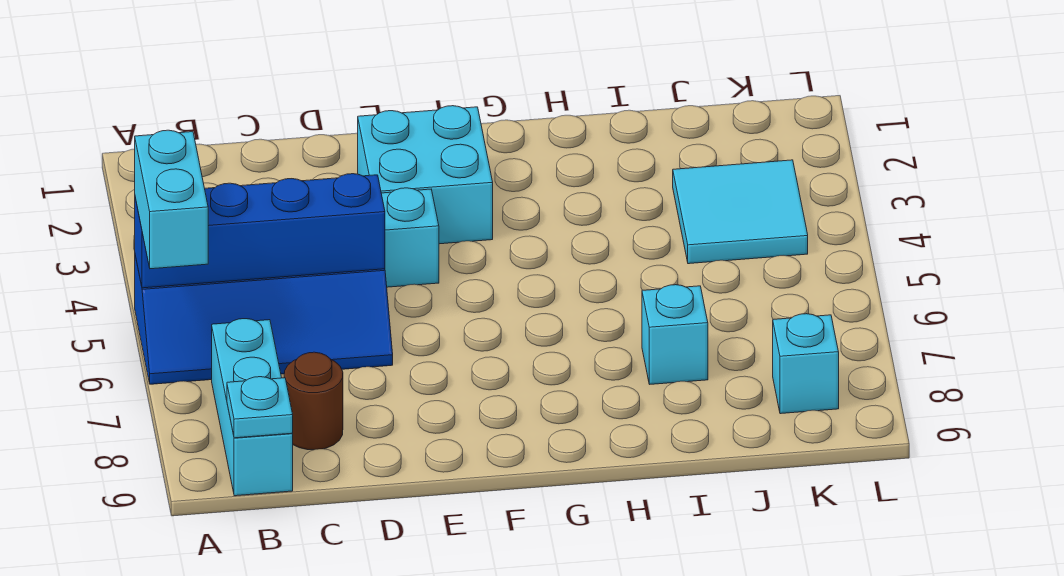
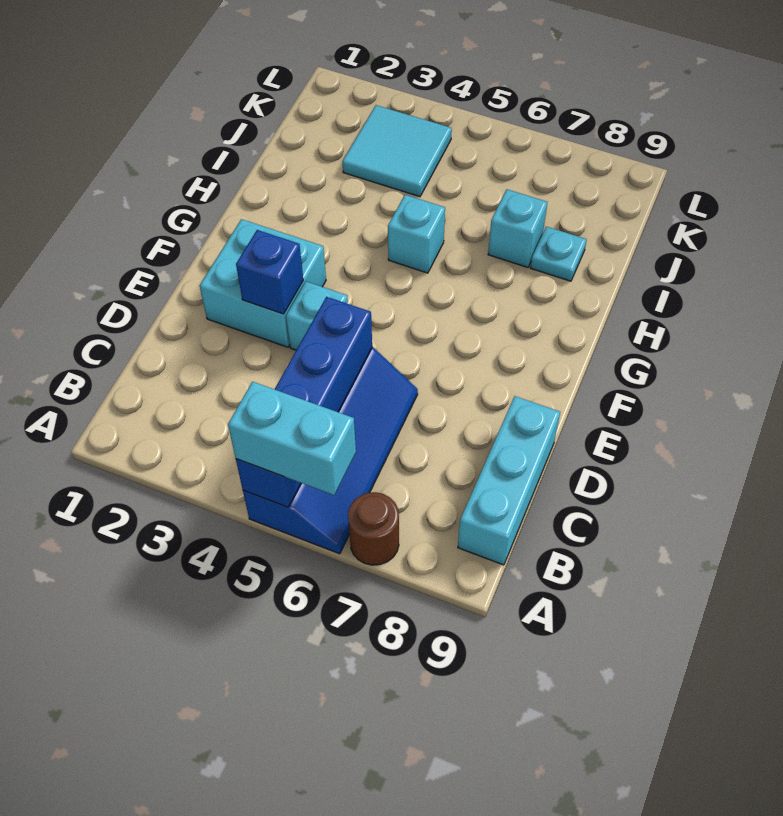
cyan brick B7:B9 level 1 -> cyan brick B9:D9 level 1
cyan plate B9 level 2 -> cyan plate I8 level 1
brown round brick C8 level 1 -> brown round brick A7 level 1
none -> blue brick E3 level 2
cyan brick K8 level 1 -> cyan brick H5 level 1

